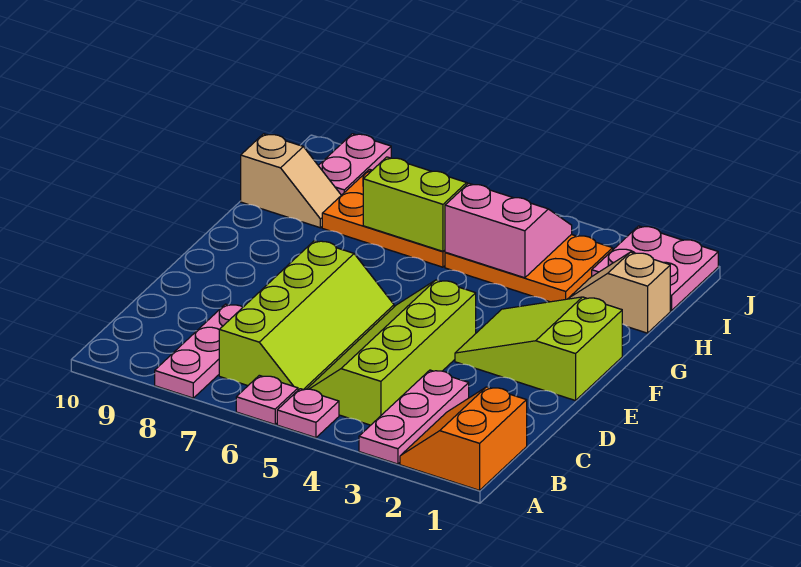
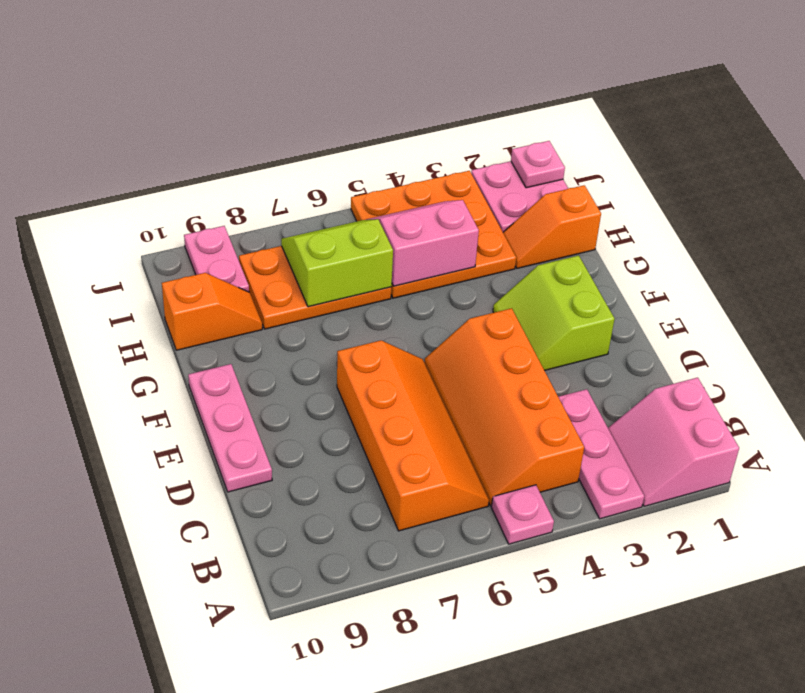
orange slope A1:B2 level 1 top 1 -> pink slope A1:B2 level 1 top 1
pink plate A6 level 1 -> pink plate J1 level 2
pink plate A8:C8 level 1 -> pink plate D10:F10 level 1
lime slope B4:E5 level 1 top 4 -> orange slope B4:E5 level 1 top 4
lime slope B6:E7 level 1 top 7 -> orange slope B6:E7 level 1 top 7
lime slope E1:F3 level 1 top 1 -> lime slope E2:F3 level 1 top 2
tan slope H1:H2 level 1 top 1 -> orange slope H1:H2 level 1 top 1
orange plate H3:I5 level 1 -> orange plate H3:J5 level 1
tan slope H9:H10 level 1 top 10 -> orange slope H9:H10 level 1 top 10

